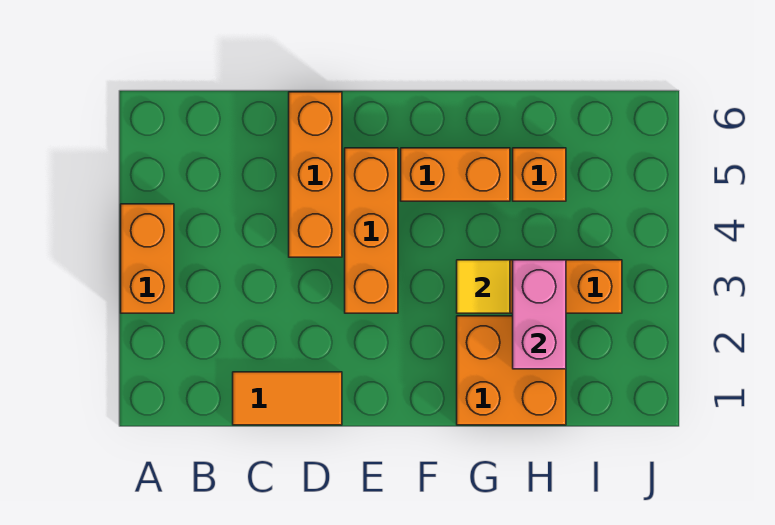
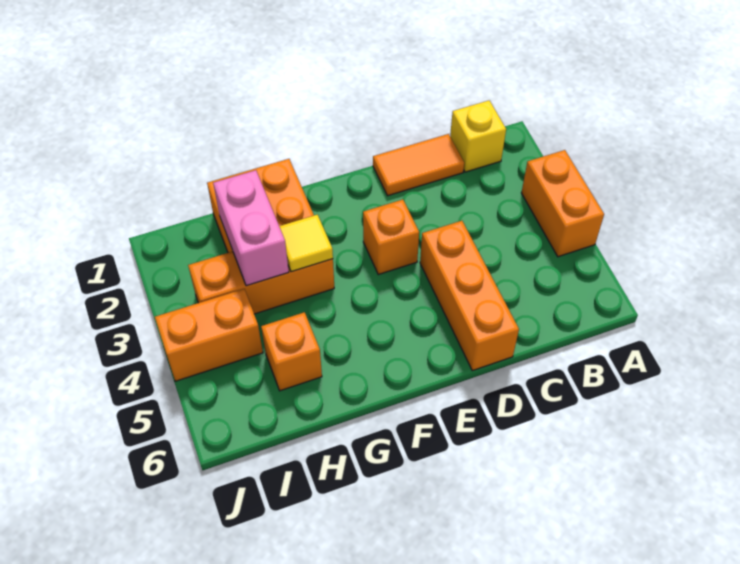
none -> yellow brick B1 level 1
orange brick E3:E5 level 1 -> orange brick E3 level 1
orange brick F5:G5 level 1 -> orange brick I4:J4 level 1

